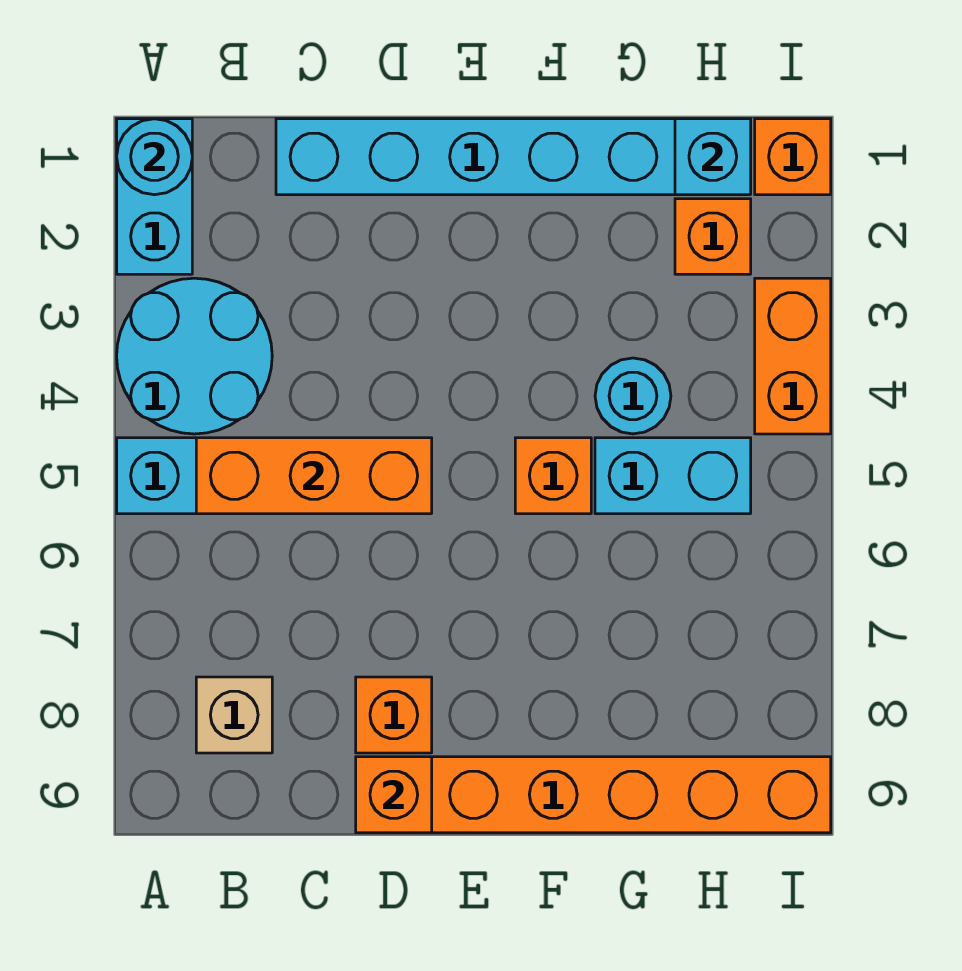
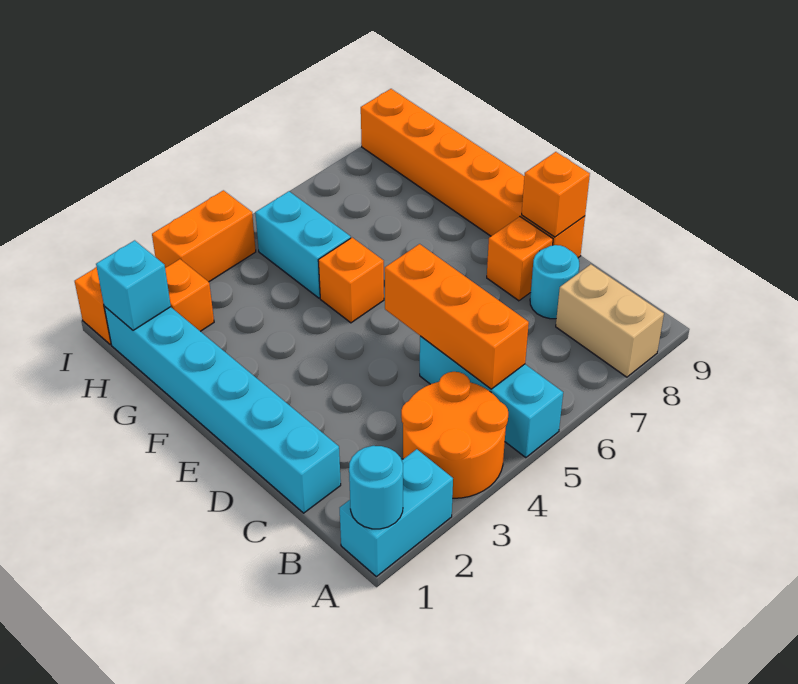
cyan round brick A3:B4 level 1 -> orange round brick A3:B4 level 1
tan brick B8 level 1 -> tan brick A8:B8 level 1
cyan round brick G4 level 1 -> cyan round brick C8 level 1

